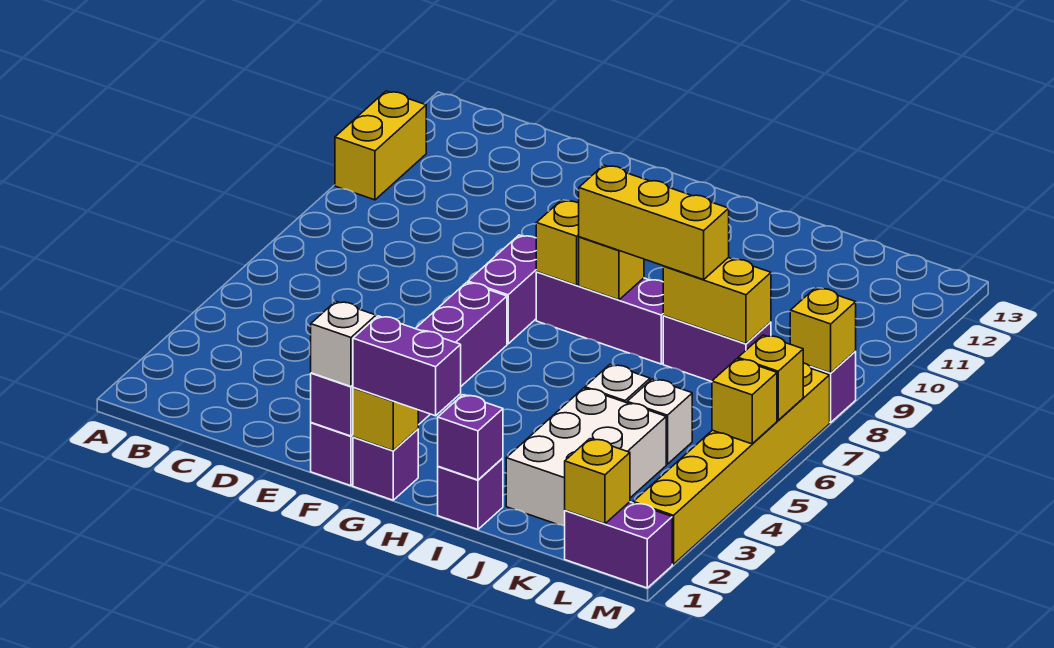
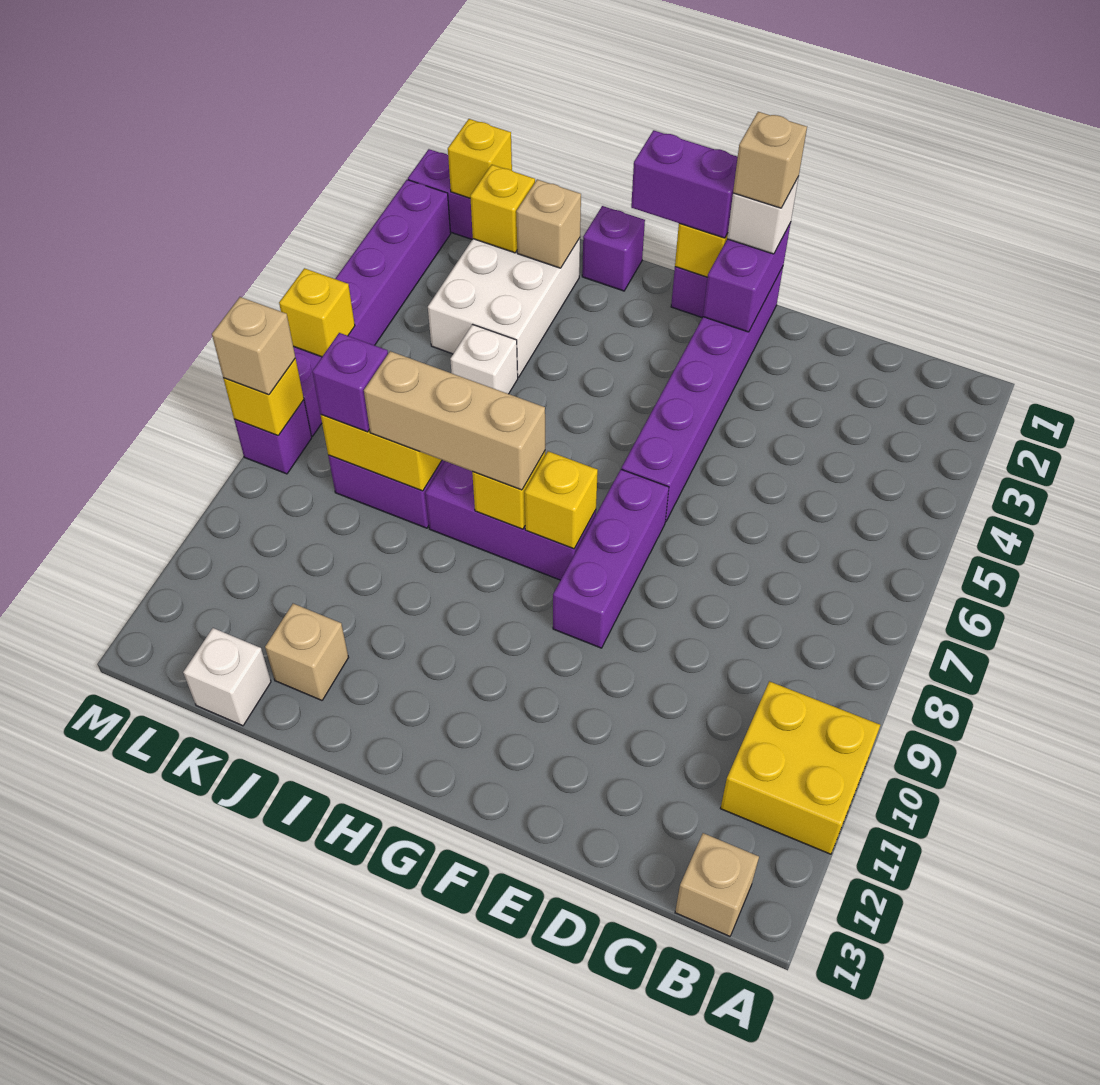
yellow brick A10:A11 level 1 -> yellow brick A10:B11 level 1
none -> tan brick B13 level 1
none -> tan brick F1 level 4
purple brick F7:F8 level 1 -> purple brick F7:F9 level 1
yellow brick H8:J8 level 3 -> tan brick H8:J8 level 3
purple brick I1 level 2 -> purple brick K8 level 3
none -> tan brick J2 level 2
none -> tan brick J12 level 1
white brick K5 level 1 -> white brick K13 level 1
yellow brick M2:M7 level 1 -> purple brick M2:M7 level 1
yellow brick M5 level 2 -> yellow brick K2 level 2
none -> tan brick M8 level 3

